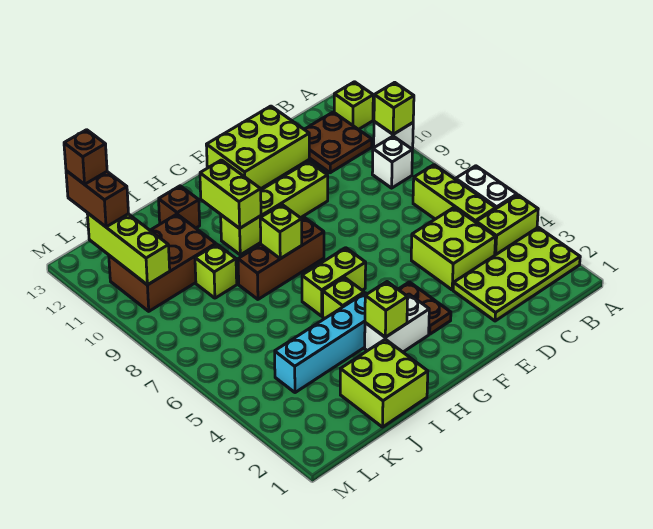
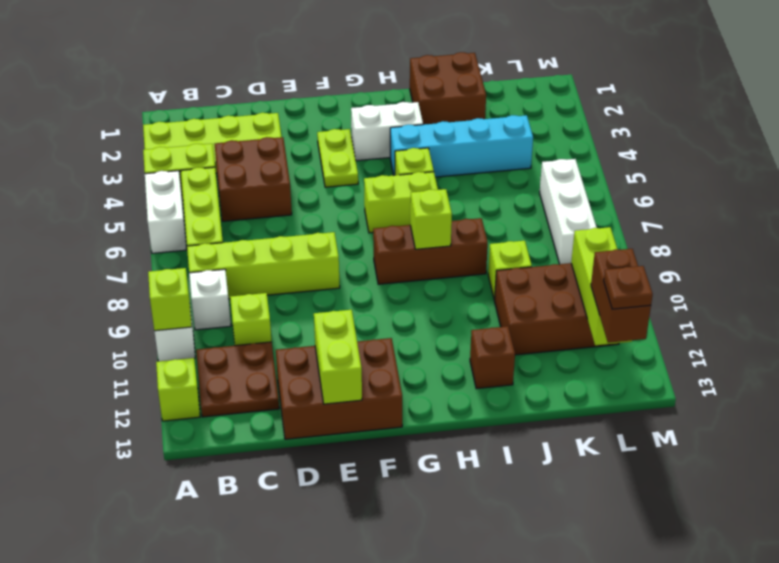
lime brick C4:D5 level 1 -> brown brick C4:D5 level 1
lime brick D12:F13 level 1 -> brown brick D12:F13 level 1
lime brick E10:H10 level 1 -> lime brick B8:E8 level 1
brown plate F3:F4 level 1 -> lime plate F3:F4 level 1
lime brick H3 level 2 -> lime brick C10 level 1
lime brick H10:H11 level 2 -> lime brick E12:E13 level 2
lime brick I1:J2 level 1 -> brown brick I1:J2 level 1
none -> white brick L6:L8 level 1
brown brick L13 level 4 -> brown plate L13 level 4

